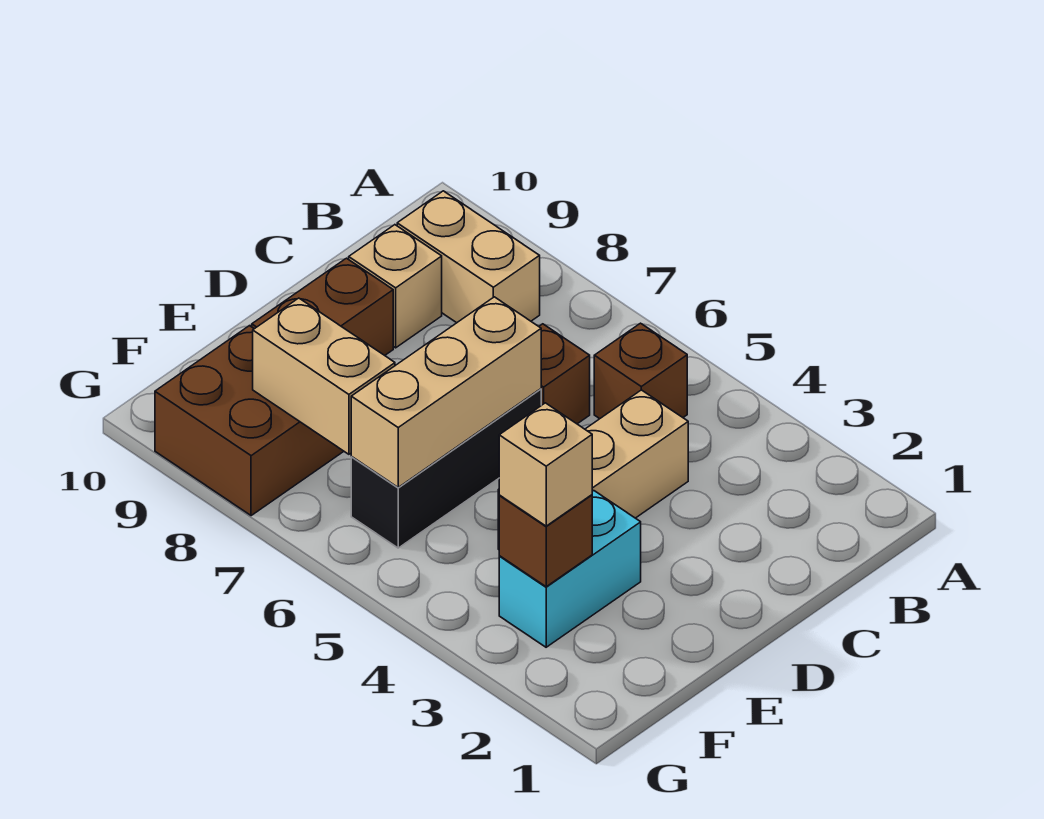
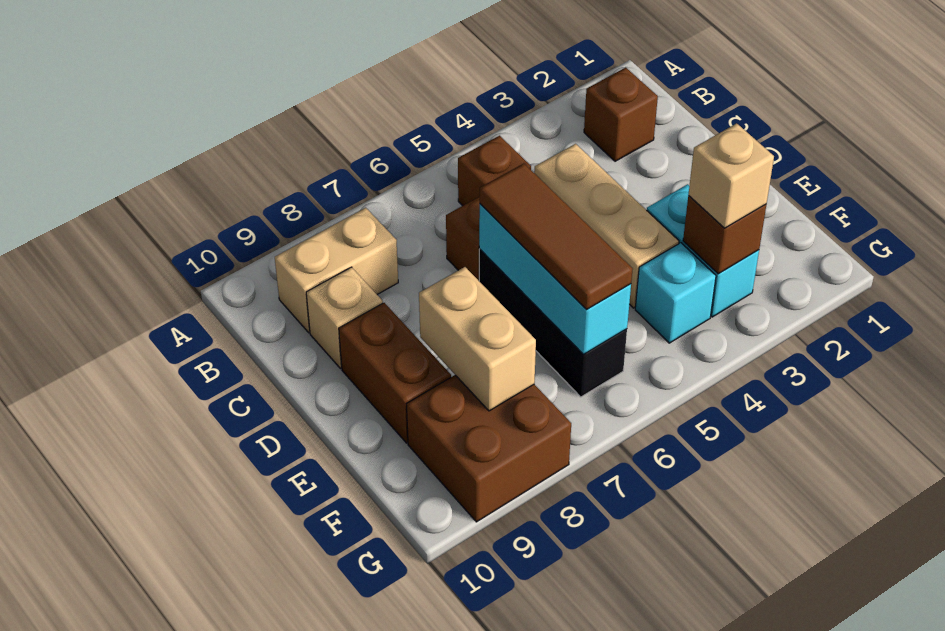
none -> brown brick B2 level 1
tan brick D6:F6 level 2 -> cyan brick D6:F6 level 2
none -> brown tile D6:F6 level 3
none -> cyan brick F4 level 1
tan brick F7:F8 level 2 -> tan brick E8:F8 level 2

